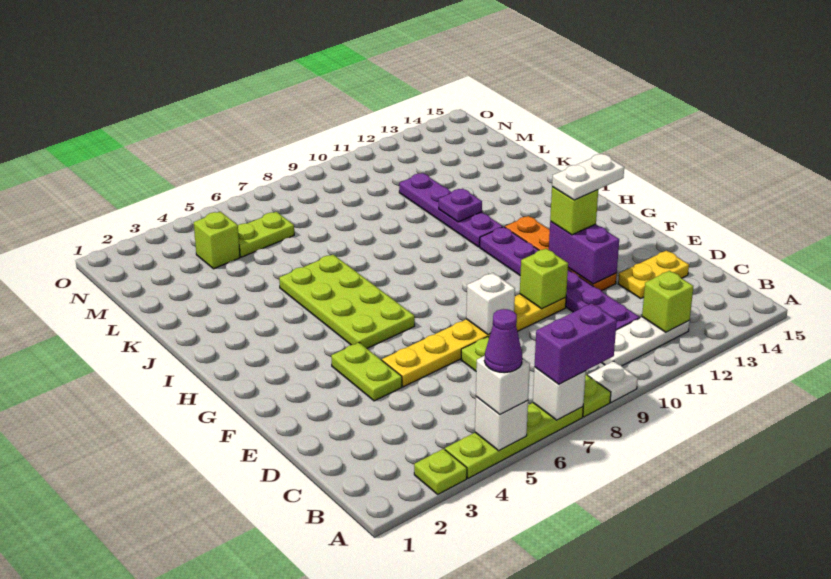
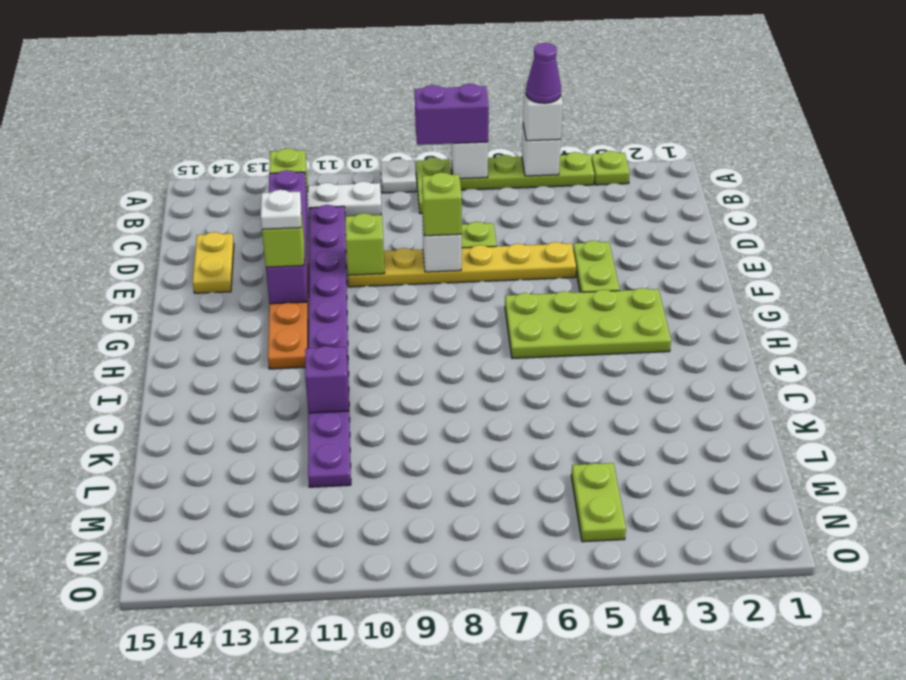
yellow plate D13:D14 level 1 -> yellow plate D14:E14 level 1
purple brick E12:F12 level 2 -> purple brick C12:F12 level 2
white plate F12:F13 level 4 -> white plate F12 level 4
lime plate G5:J6 level 1 -> lime plate G3:H6 level 1
purple plate J11 level 2 -> purple brick J11 level 2
lime brick M4 level 1 -> lime brick E8 level 3
lime plate M5:M6 level 1 -> lime plate M5:N5 level 1

